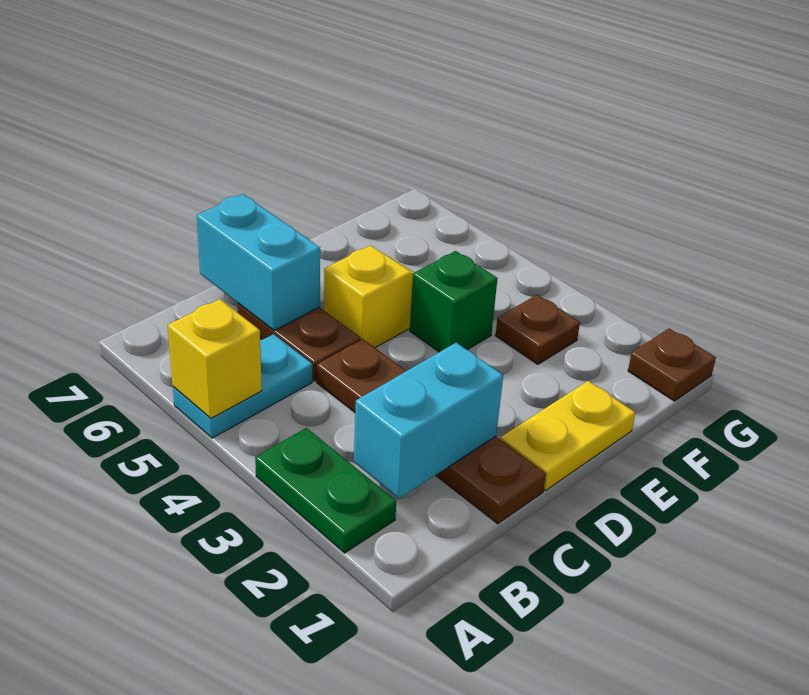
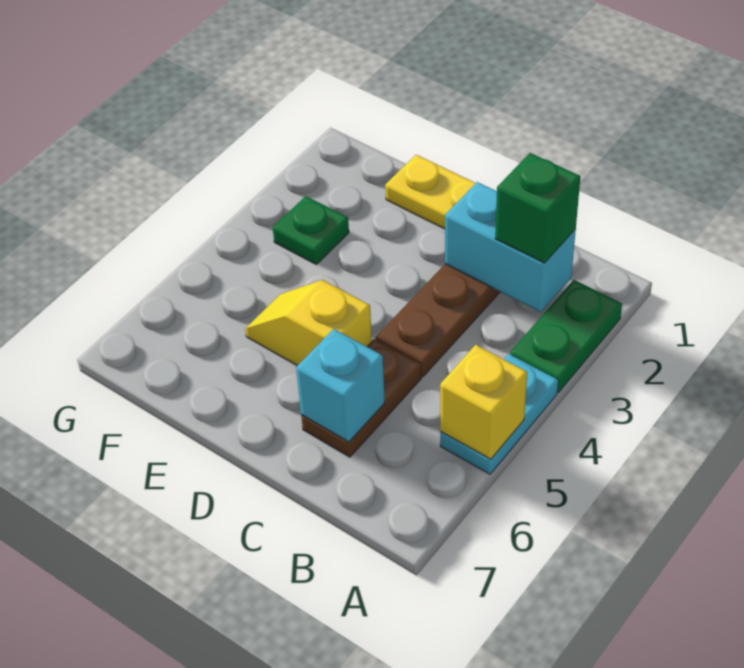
cyan plate A5:B5 level 1 -> cyan plate A4:A5 level 1
cyan brick C6:C7 level 2 -> cyan brick C6 level 2
green brick E4 level 1 -> green brick B2 level 3
brown plate F3 level 1 -> green plate F3 level 1
brown plate G1 level 1 -> none

